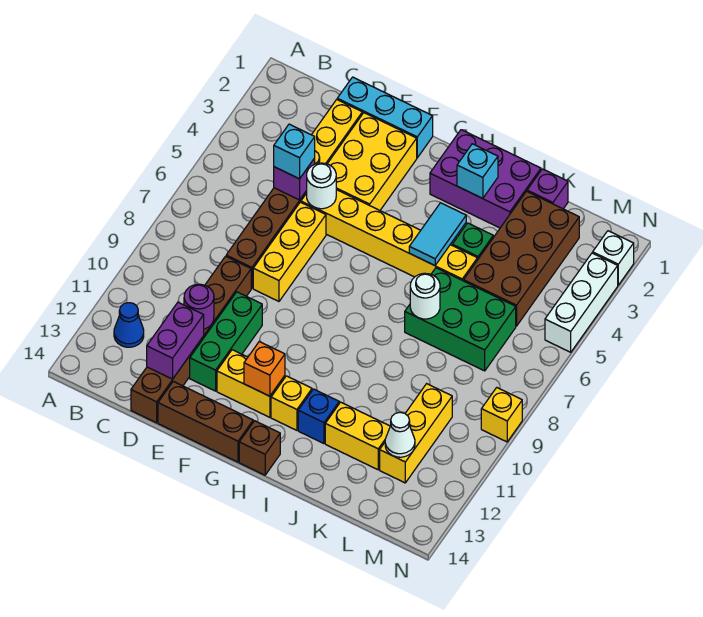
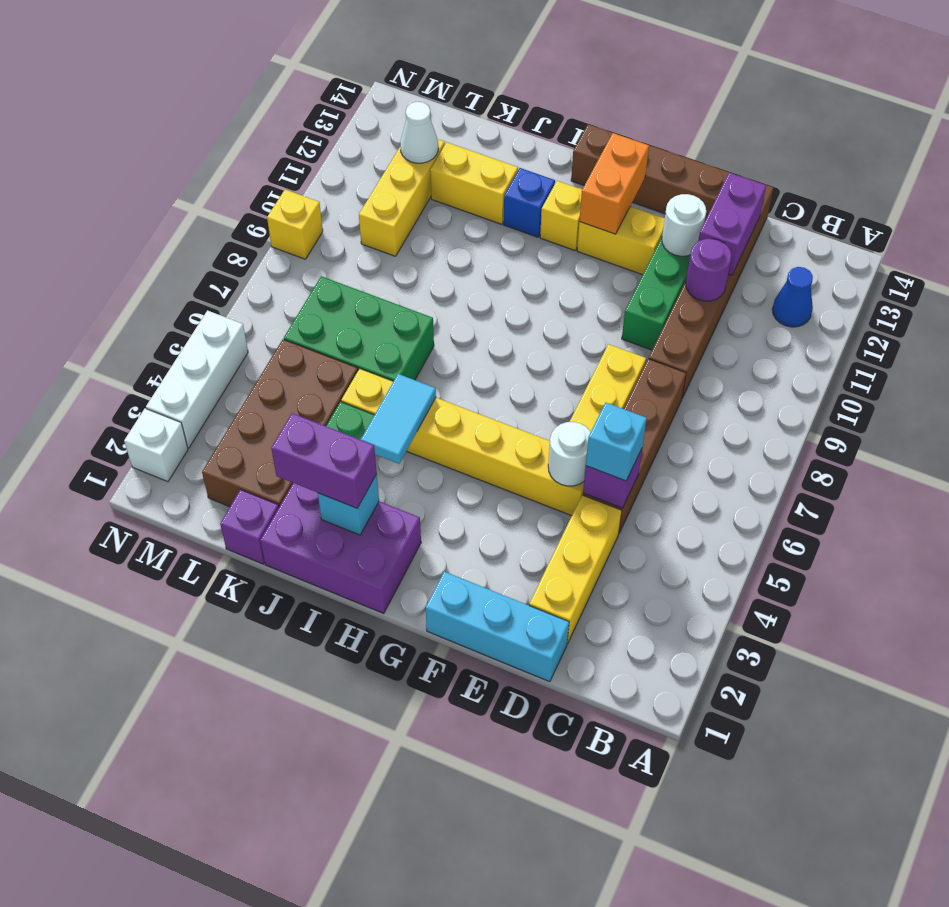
yellow brick E2:F4 level 1 -> none
orange brick G12 level 2 -> orange brick G12:G13 level 2
none -> purple brick I2:J2 level 3
white round brick J7 level 2 -> white round brick E12 level 2

